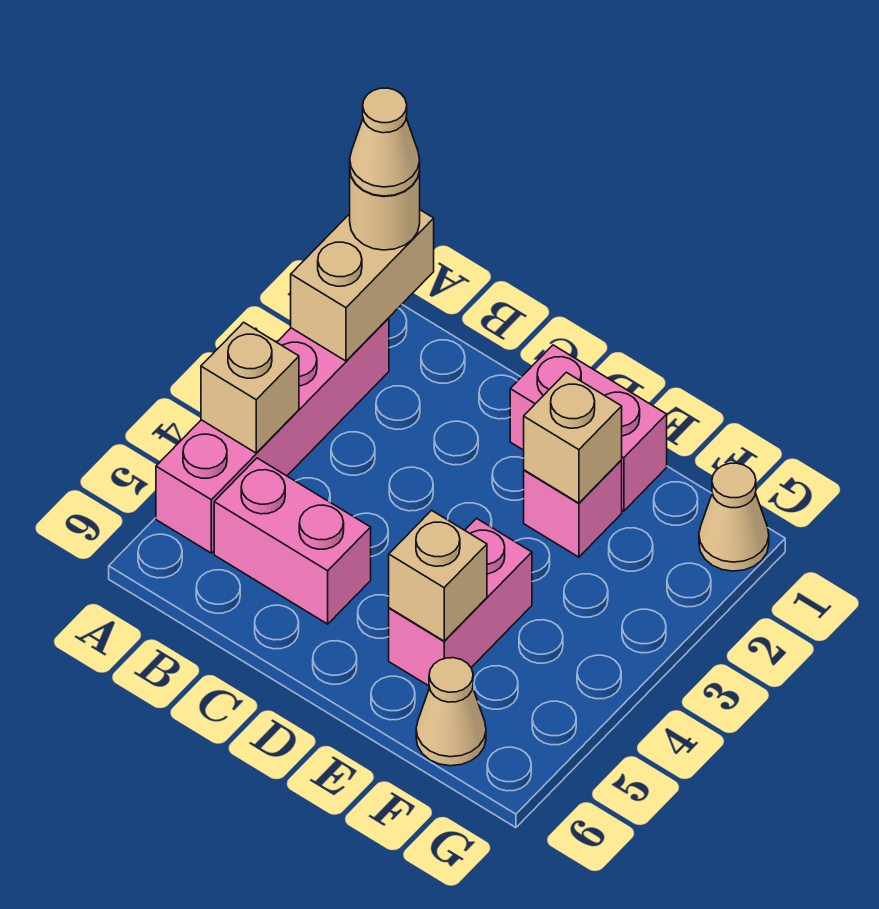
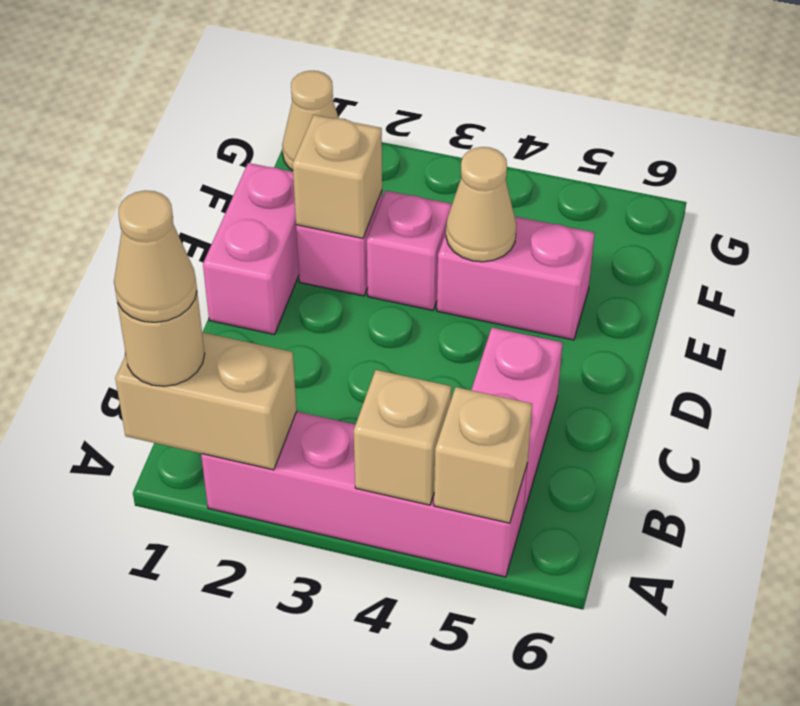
none -> pink brick E3 level 1
tan brick E5 level 2 -> tan brick A5 level 2
tan cone F6 level 1 -> tan cone E4 level 2

